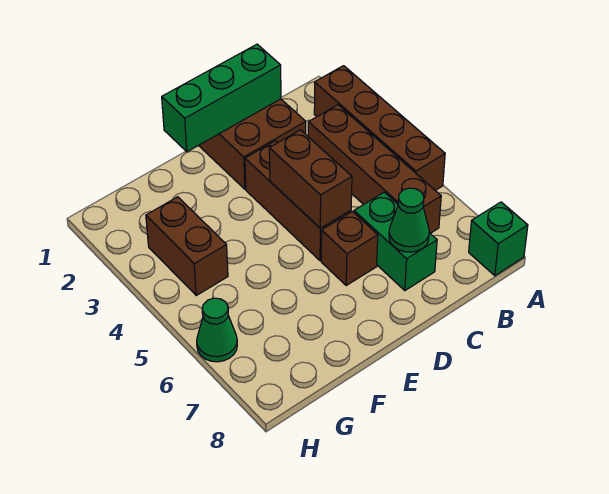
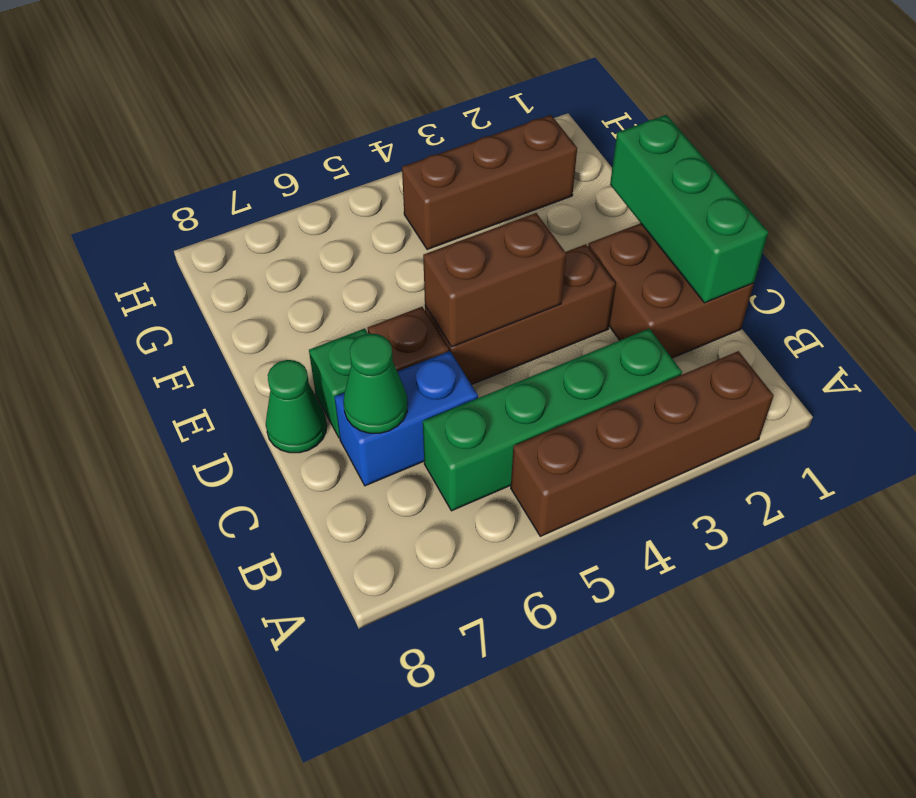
green brick A8 level 1 -> green brick D7 level 1
brown brick B3:B6 level 1 -> green brick B3:B6 level 1
green brick C6:C7 level 1 -> blue brick C6:C7 level 1
brown brick G3:G4 level 1 -> brown brick G2:G4 level 1
green cone H6 level 1 -> green cone D8 level 1

